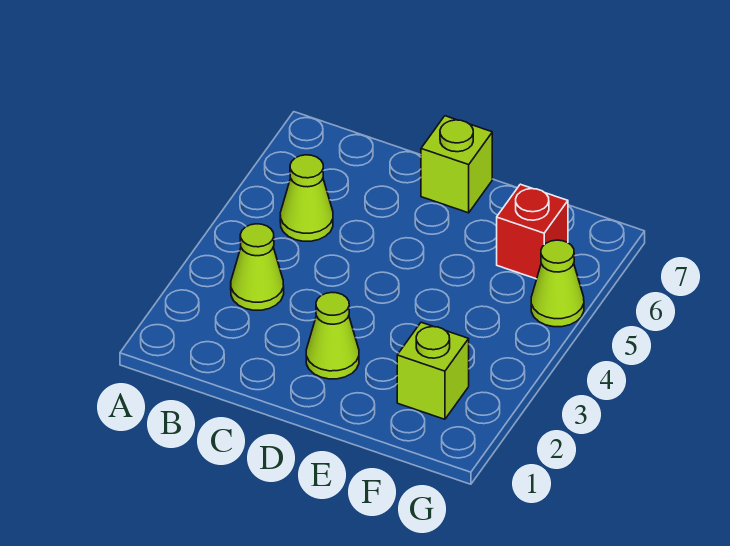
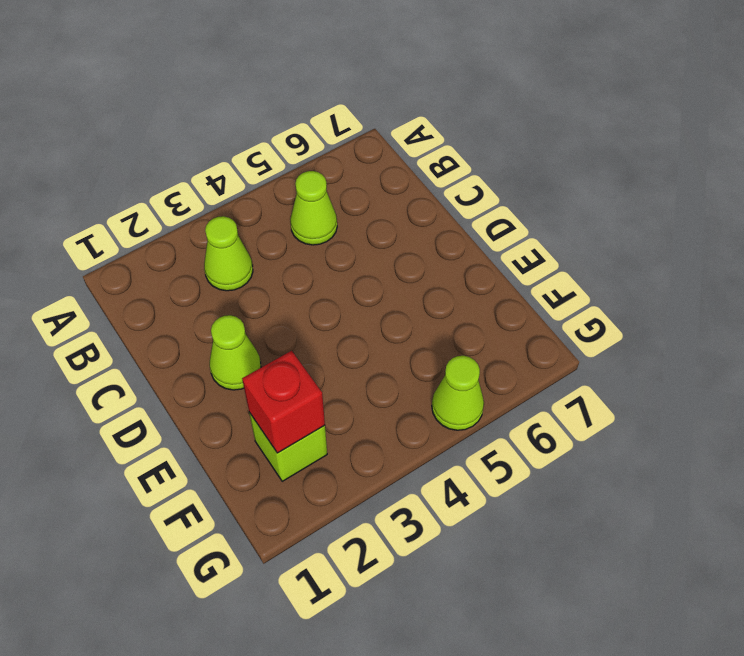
lime brick D7 level 1 -> none
red brick F6 level 1 -> red brick F2 level 2

